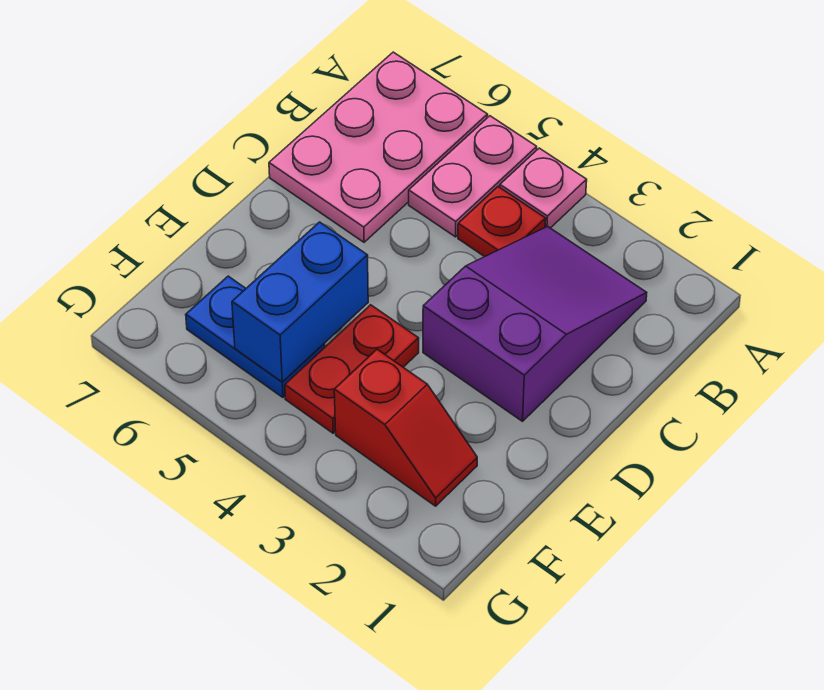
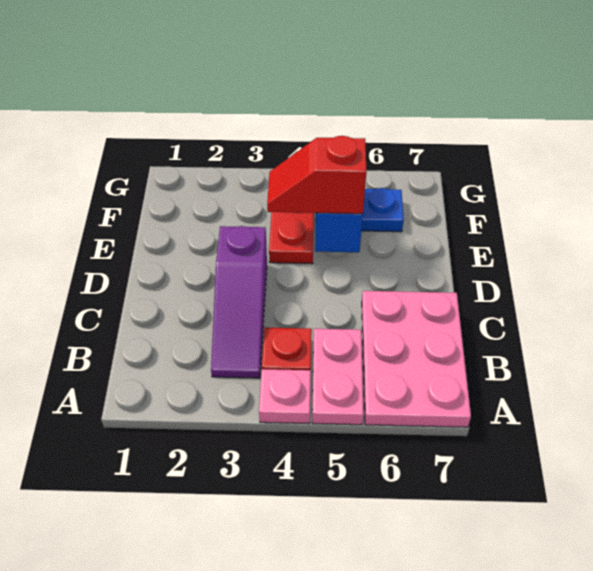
purple slope B2:D3 level 1 top D -> purple slope B3:D3 level 1 top D
red slope F2:F3 level 1 top 3 -> red slope E4:E5 level 3 top 5

